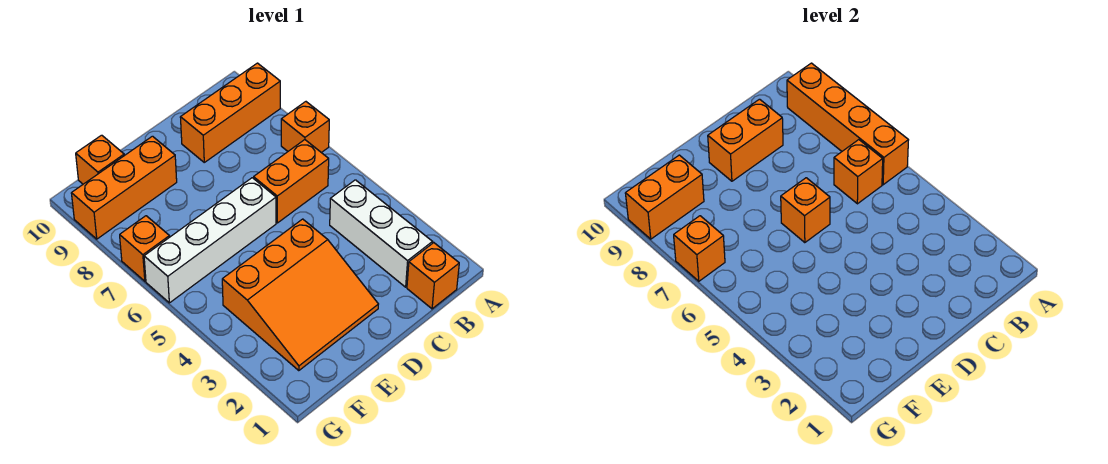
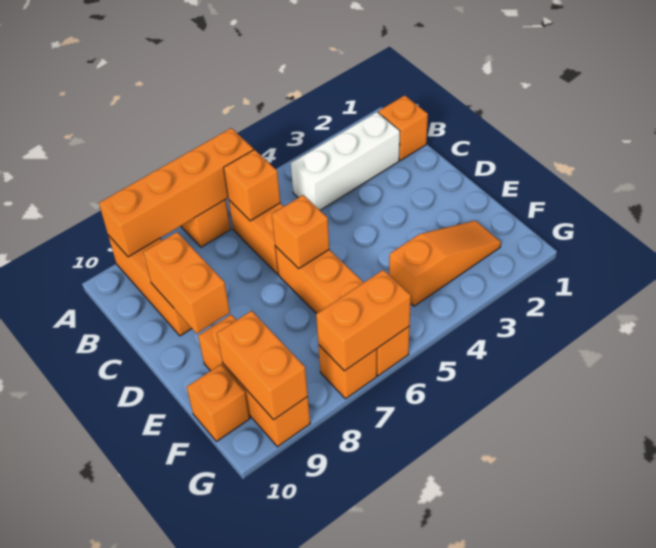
orange slope D2:F4 level 1 top 4 -> orange slope F2:F4 level 1 top 4
white brick D6:G6 level 1 -> orange brick D6:G6 level 1
orange brick G7 level 2 -> orange brick G6:G7 level 2

